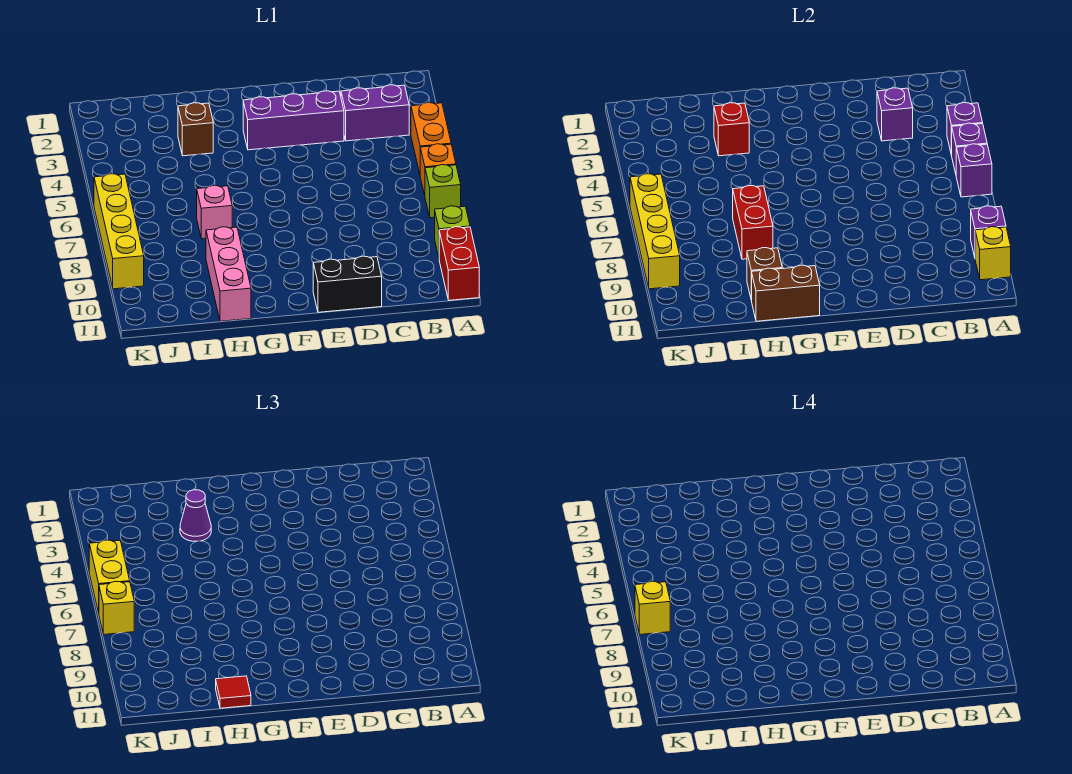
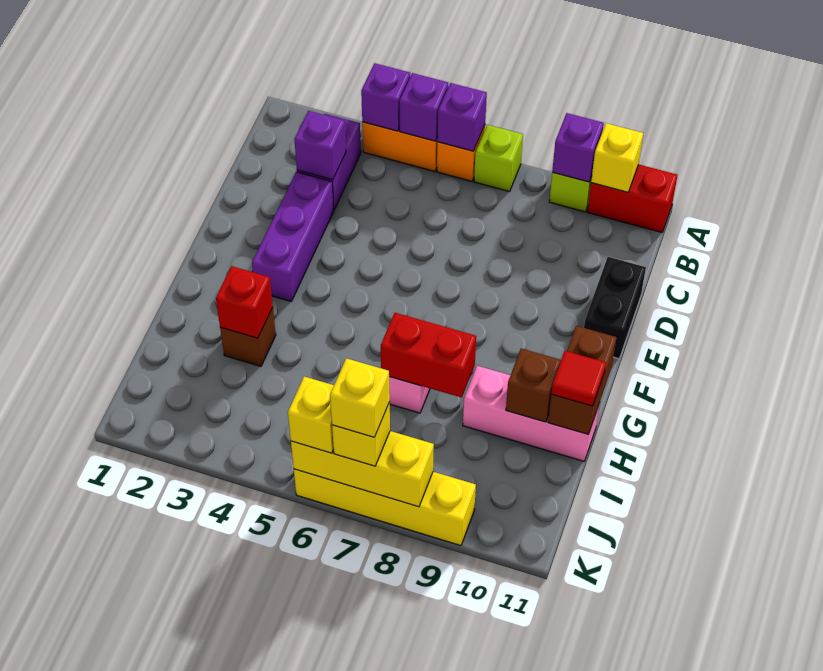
purple cone H3 level 3 -> none
yellow brick K5:K6 level 3 -> yellow brick K6 level 3
yellow brick K6:K9 level 2 -> yellow brick K6:K8 level 2

